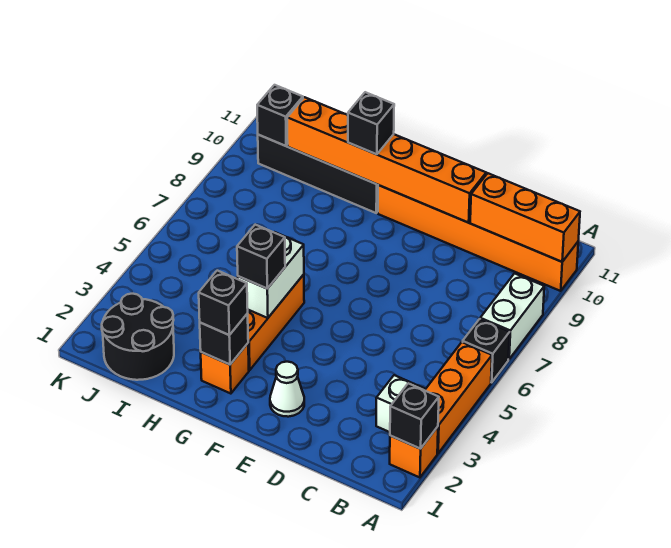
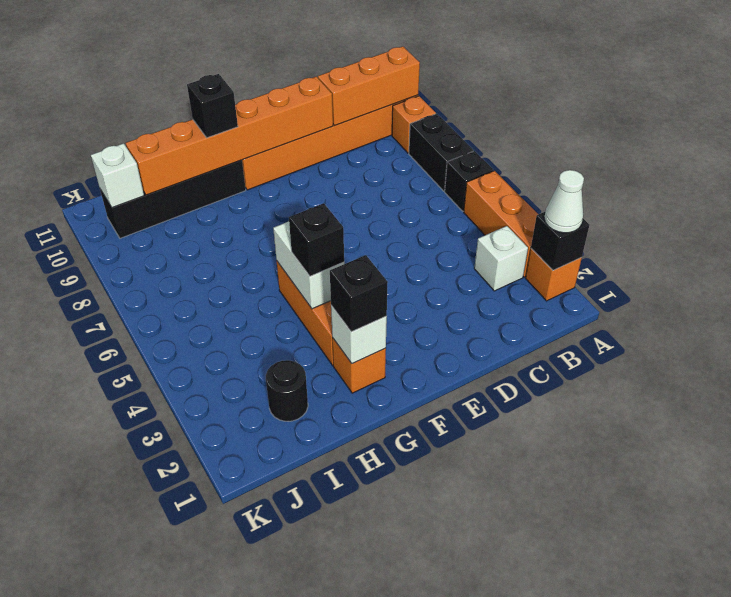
white brick A7:A8 level 1 -> black brick A7:A8 level 1
none -> orange brick A9 level 1
white cone E2 level 1 -> white cone A2 level 3
black brick G2 level 2 -> white brick G2 level 2
black round brick I1:J2 level 1 -> black round brick I2 level 1
black brick J10 level 2 -> white brick J10 level 2

